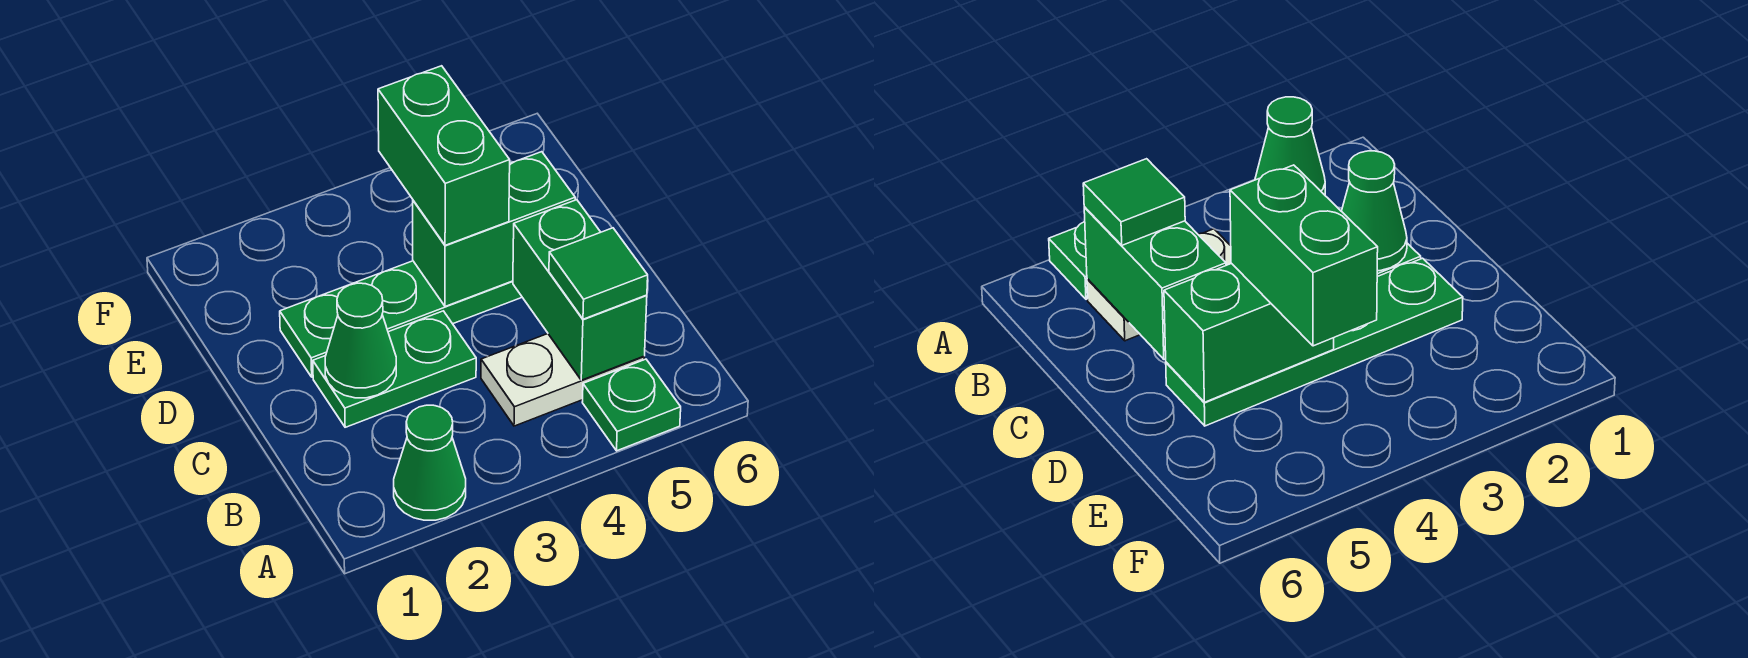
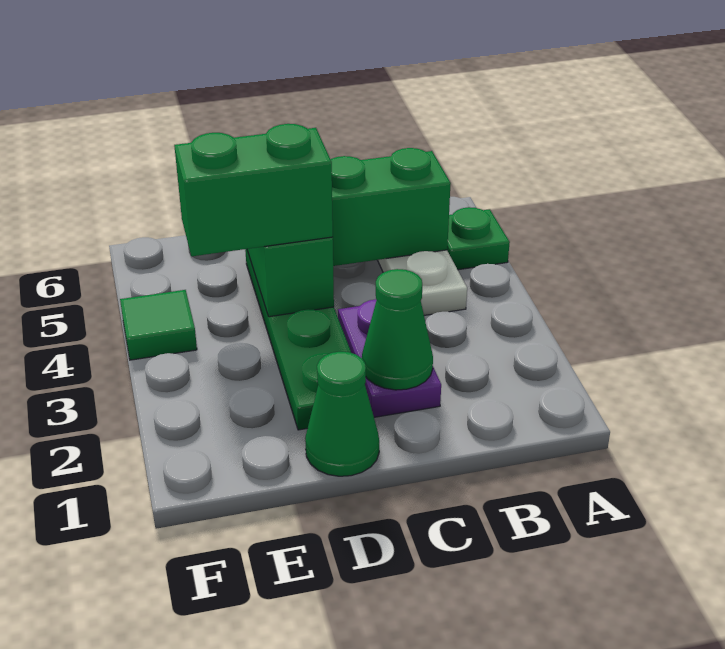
green cone A2 level 1 -> green cone D1 level 1
green tile B5 level 3 -> green tile F4 level 1
green plate C2:C3 level 1 -> purple plate C2:C3 level 1

